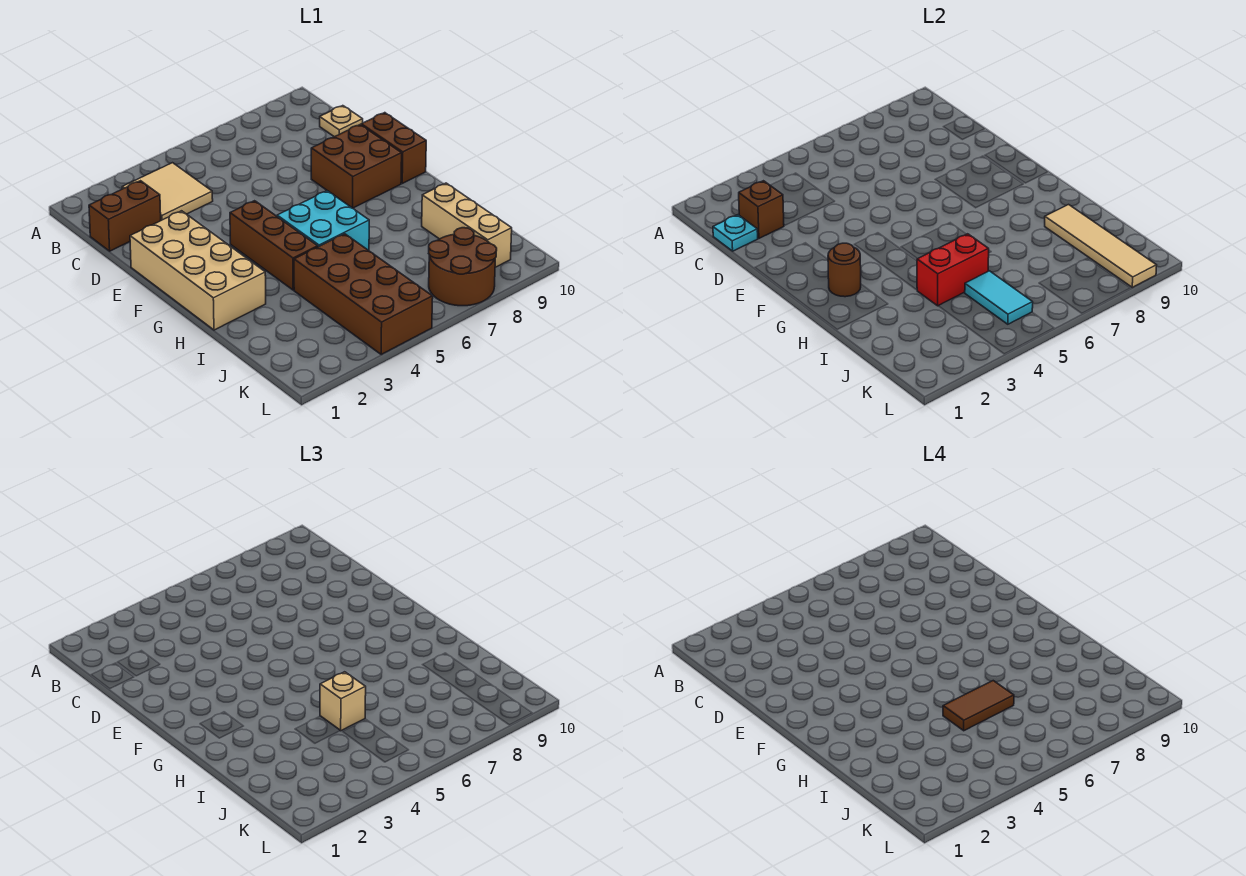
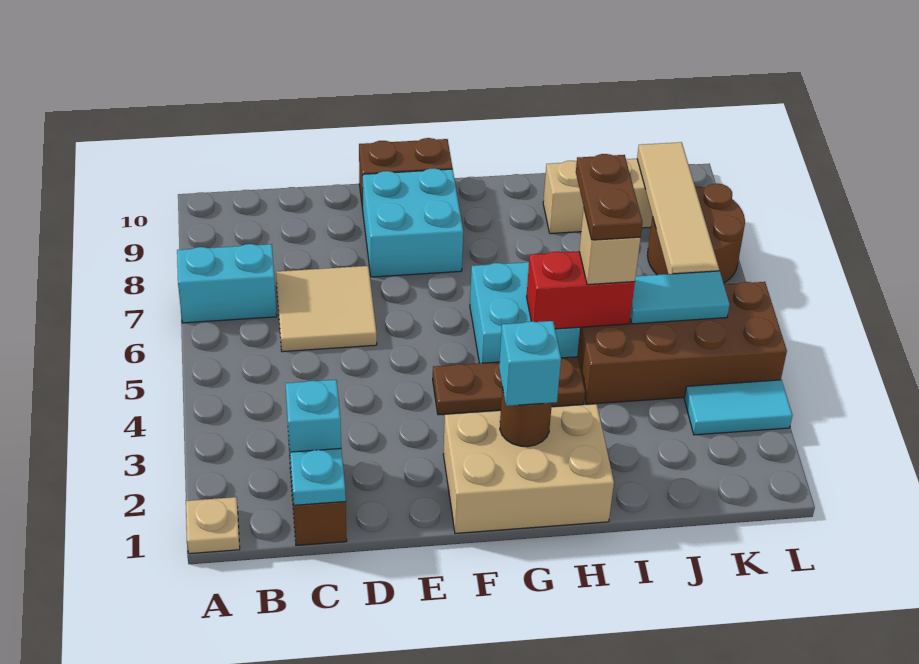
none -> cyan brick A7:B7 level 1
tan tile B3:C4 level 1 -> tan tile C6:D7 level 1
brown brick C2 level 2 -> cyan brick C2 level 2
tan plate C10 level 1 -> tan plate A1 level 1
tan brick E1:H2 level 1 -> tan brick F1:H2 level 1
brown brick E8:F9 level 1 -> cyan brick E8:F9 level 1
brown brick F4:H4 level 1 -> brown plate F4:H4 level 1
none -> cyan brick G2 level 3
red brick I4:I5 level 2 -> red brick H5:I5 level 2
brown tile I5:I6 level 4 -> brown plate I5:I6 level 4
tan tile I9:L9 level 2 -> tan tile K6:K9 level 2
none -> cyan tile K3:L3 level 1

